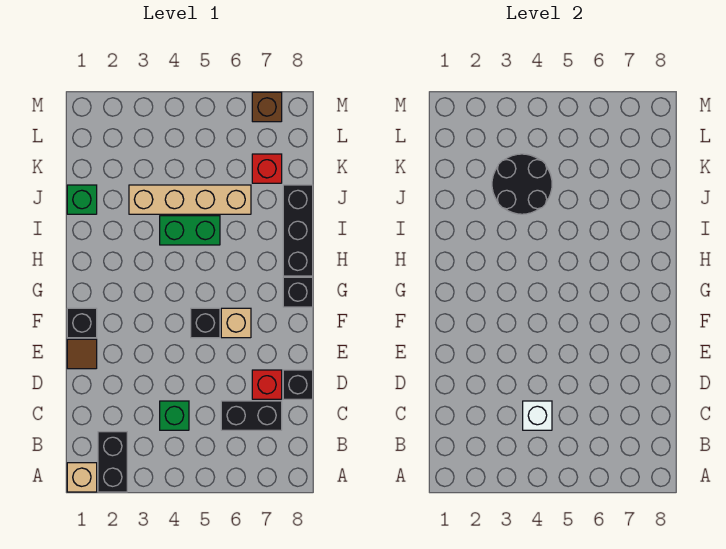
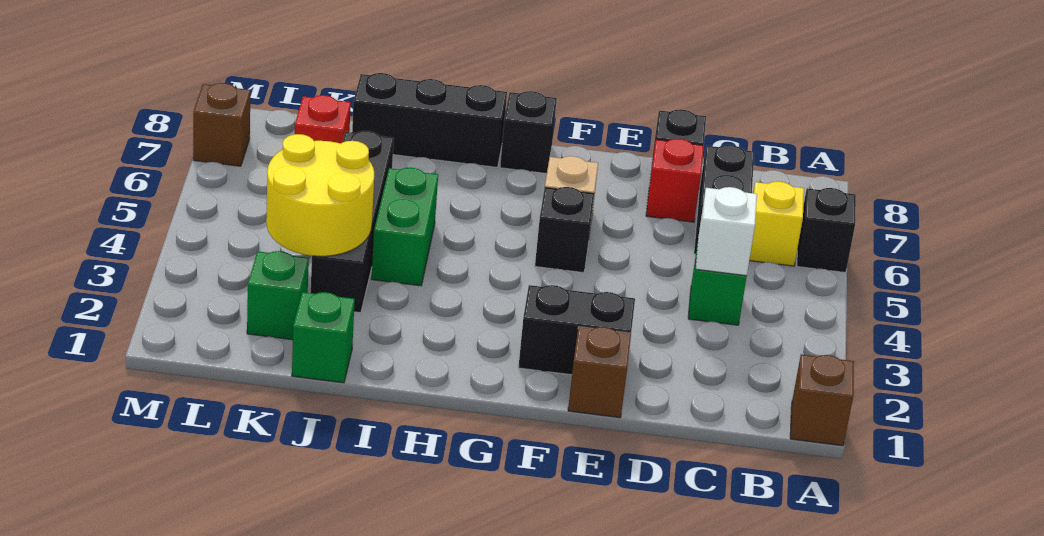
tan brick A1 level 1 -> brown brick A1 level 1
black brick A2:B2 level 1 -> black brick E2:F2 level 1
none -> yellow brick B6 level 1
brown tile E1 level 1 -> brown brick E1 level 1
black brick F1 level 1 -> black brick A6 level 1
tan brick J3:J6 level 1 -> black brick J3:J6 level 1
black round brick J3:K4 level 2 -> yellow round brick J3:K4 level 2
none -> green brick K2 level 1

